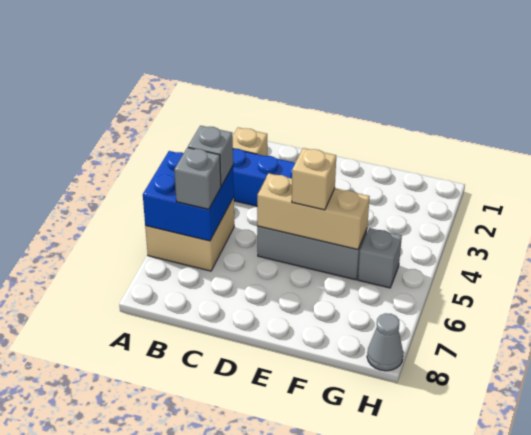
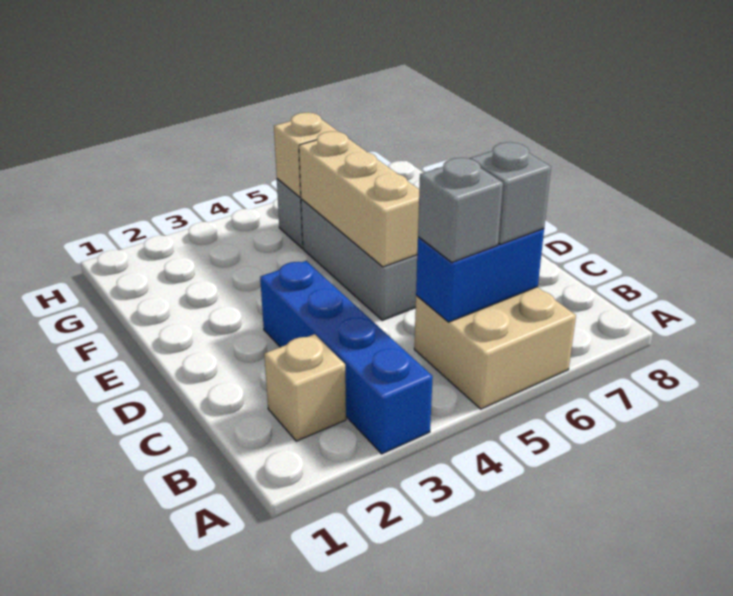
blue brick A5:B6 level 2 -> blue brick B5:B6 level 2
tan brick E5 level 3 -> tan brick G5 level 2
grey cone H8 level 1 -> none

